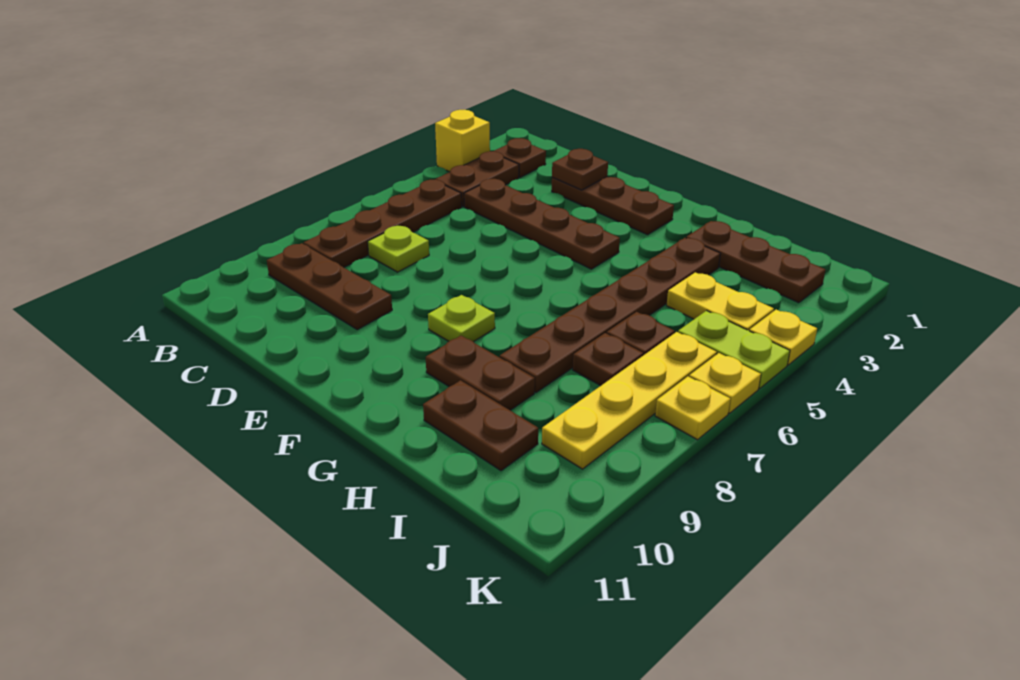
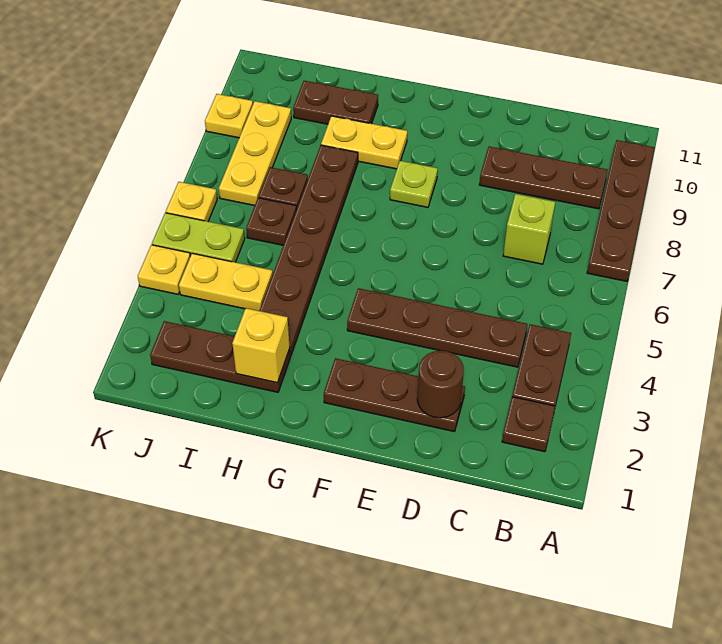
yellow brick A3 level 1 -> yellow brick H2 level 2
brown plate B5:B8 level 1 -> brown plate A7:A10 level 1
lime plate C7 level 1 -> lime brick C7 level 1
brown plate D2 level 2 -> brown round brick D2 level 2
brown plate G9:H9 level 1 -> yellow plate G9:H9 level 1
yellow plate J6:J9 level 1 -> yellow plate J7:J9 level 1
yellow plate K7 level 1 -> yellow plate K9 level 1

